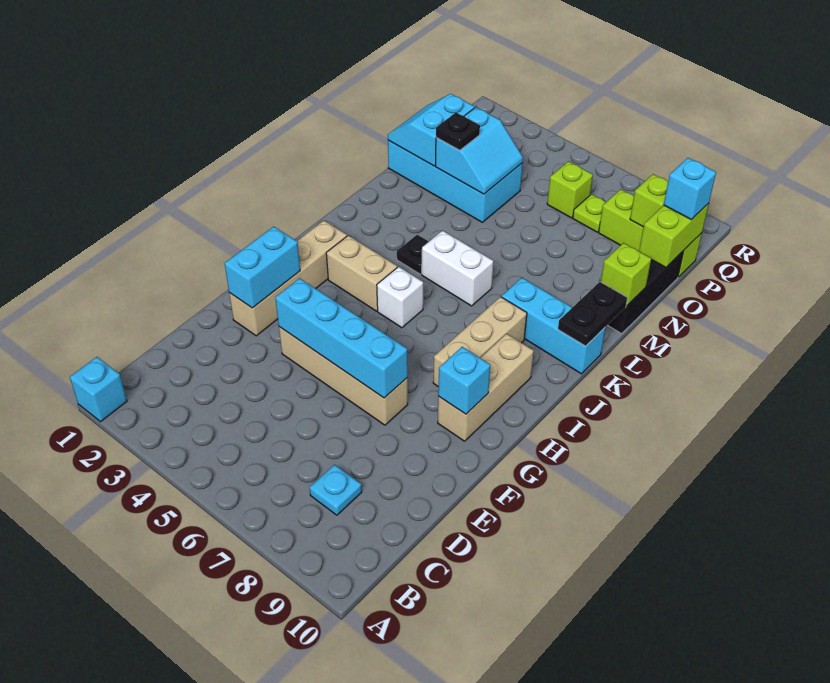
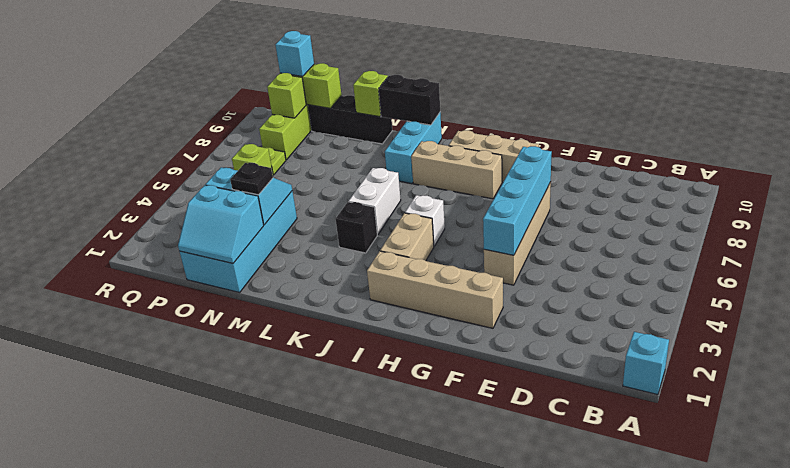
cyan plate C8 level 1 -> none
cyan brick F2:G2 level 2 -> none
cyan brick G9 level 2 -> none
black plate K4 level 1 -> black brick K4 level 1
black plate K10:L10 level 2 -> black brick K10:L10 level 2

